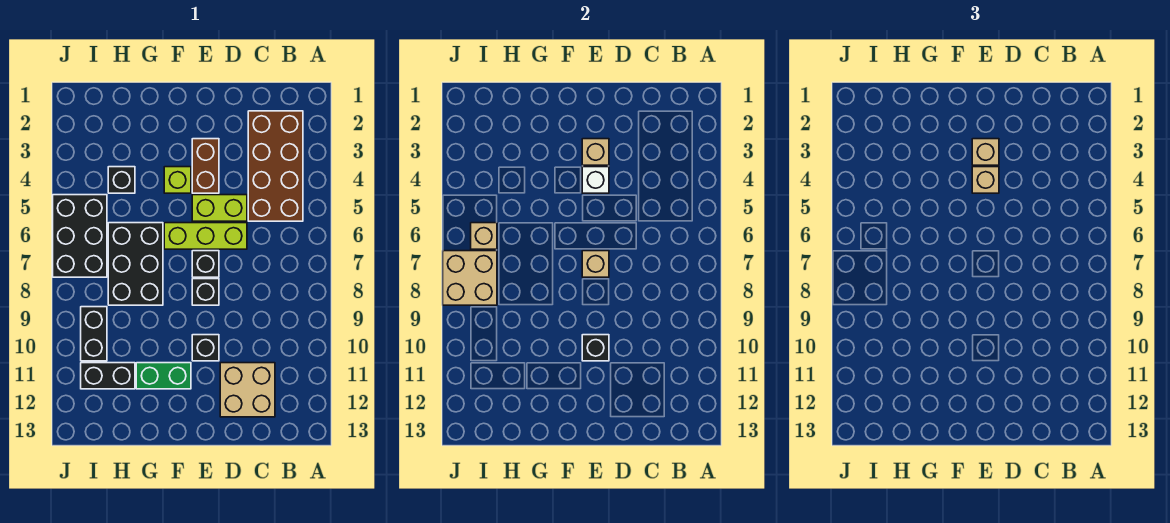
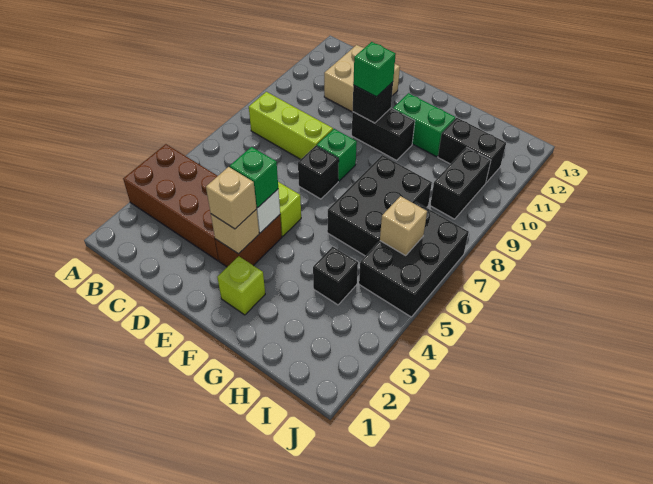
brown brick B2:C5 level 1 -> brown brick A3:D4 level 1
lime brick D6:F6 level 1 -> lime brick B8:D8 level 1
tan brick E4 level 3 -> green brick E4 level 3
tan brick E7 level 2 -> none
black brick E8 level 1 -> green brick E8 level 1
black brick E10 level 1 -> black brick E10:F10 level 1
none -> green brick E10 level 3
lime brick F4 level 1 -> lime brick F2 level 1
tan brick I7:J8 level 2 -> none

